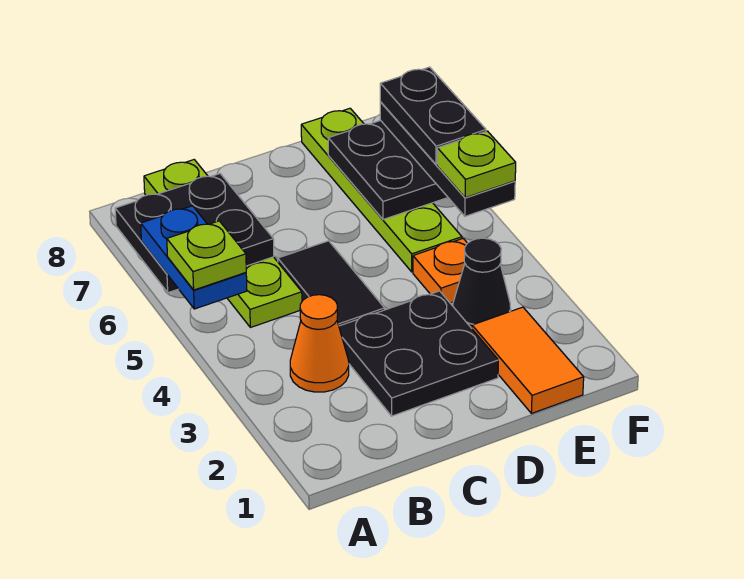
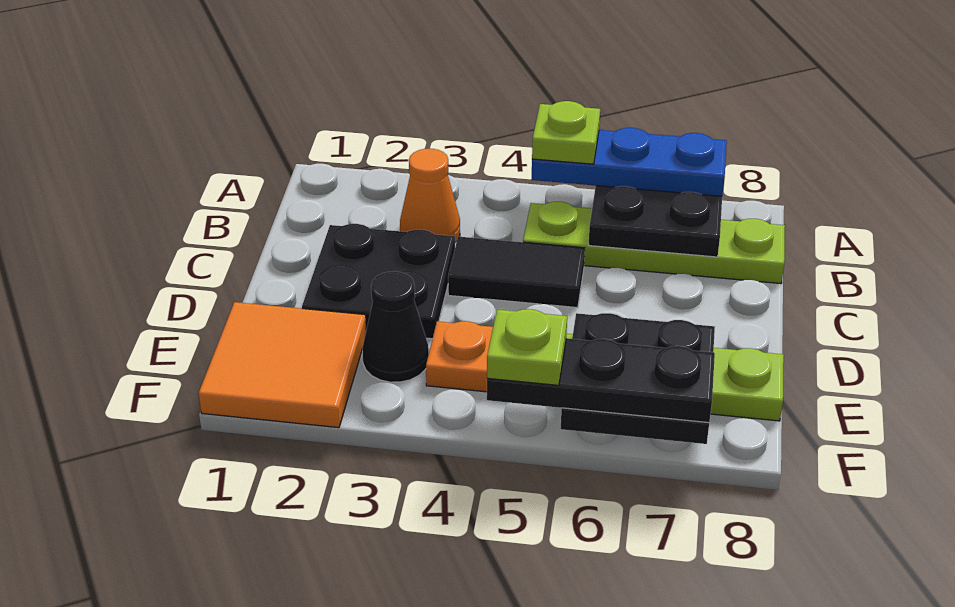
blue plate A5:A6 level 3 -> blue plate A5:A7 level 3
orange tile E1:E2 level 1 -> orange tile E1:F2 level 1
black plate F6:F7 level 4 -> none

